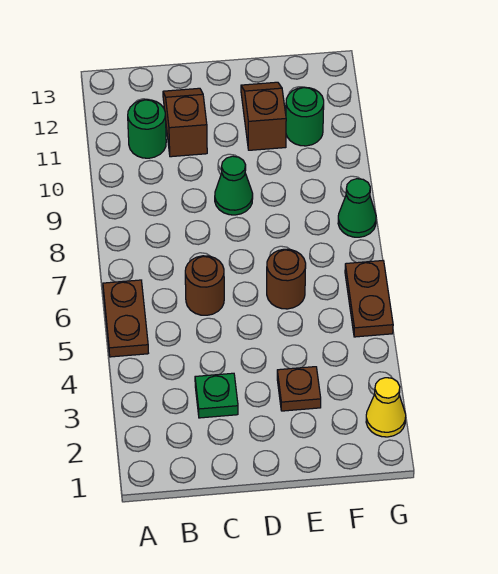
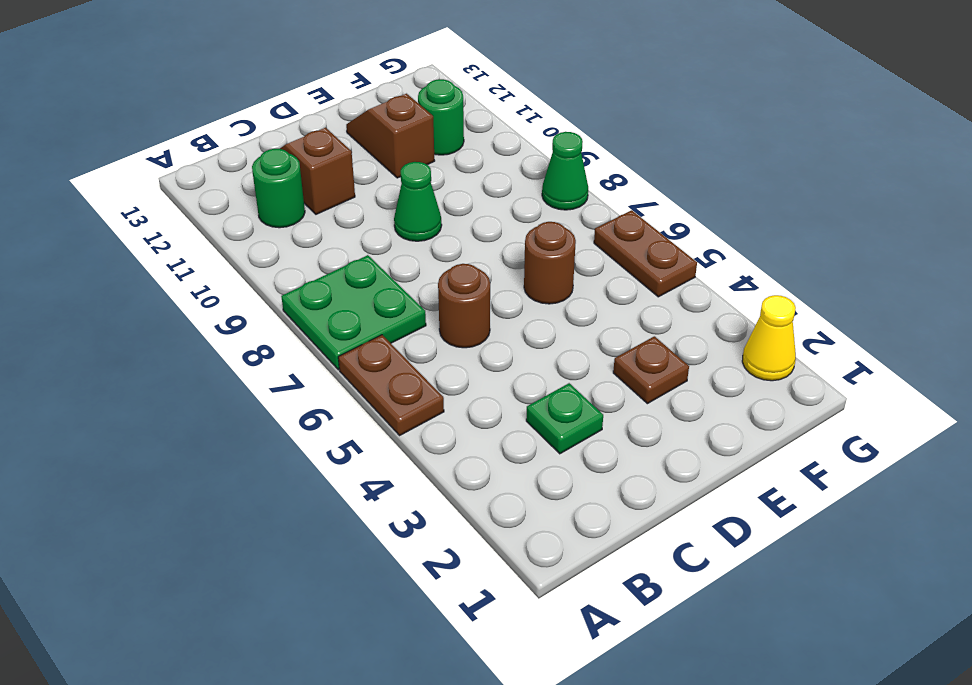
none -> green plate A7:B8 level 1

